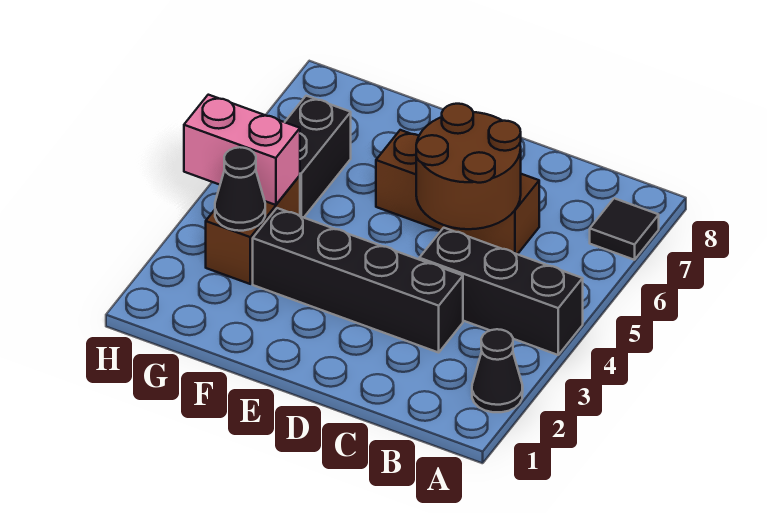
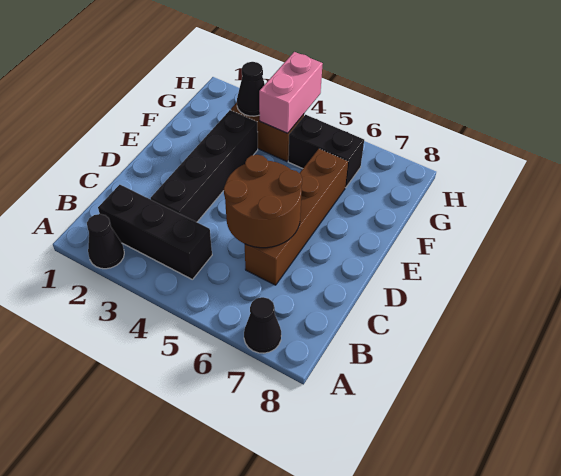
black brick A4:C4 level 1 -> black brick B2:B4 level 1
black tile A7 level 1 -> black cone A7 level 1
brown brick C6:E6 level 1 -> brown brick C6:F6 level 1

